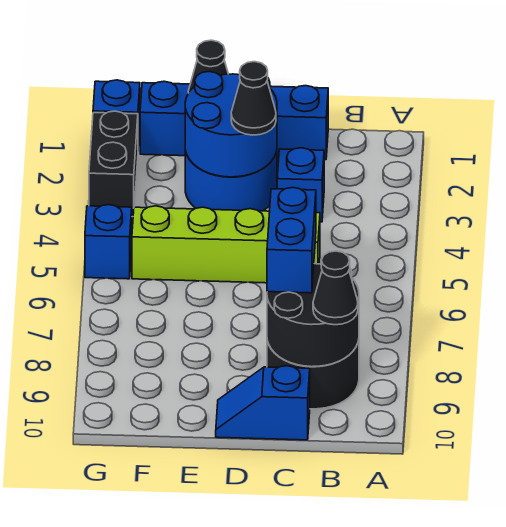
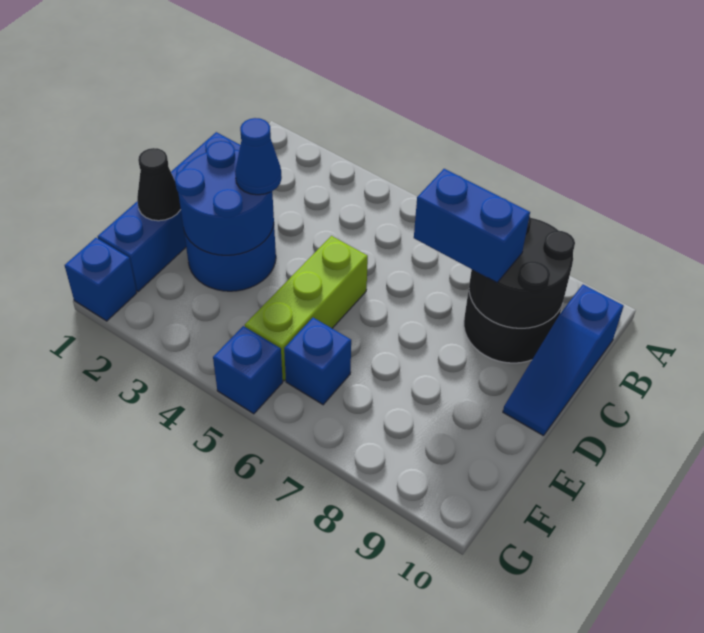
black cone B9 level 3 -> none
blue brick C3 level 1 -> blue brick F6 level 1
lime brick C5:F5 level 1 -> lime brick D5:F5 level 1
blue slope C10:D10 level 1 top C -> blue slope B10:D10 level 1 top B
black cone D3 level 3 -> blue cone D3 level 3
black brick G2:G3 level 1 -> none

